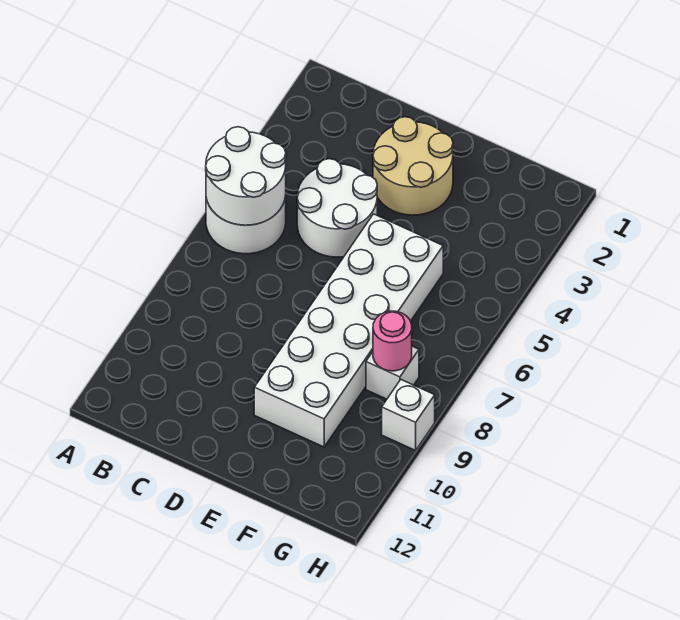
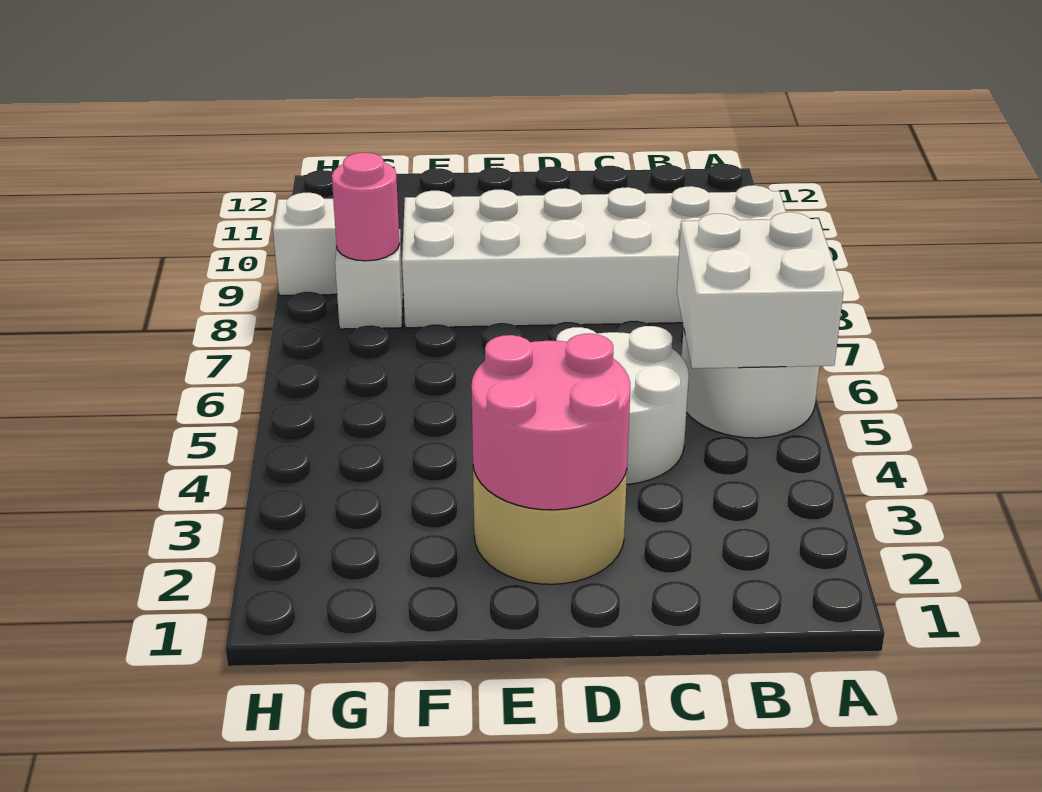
white round brick A5:B6 level 2 -> white brick A5:B6 level 2
none -> pink round brick D2:E3 level 2
white brick E5:F10 level 1 -> white brick A8:F9 level 1

